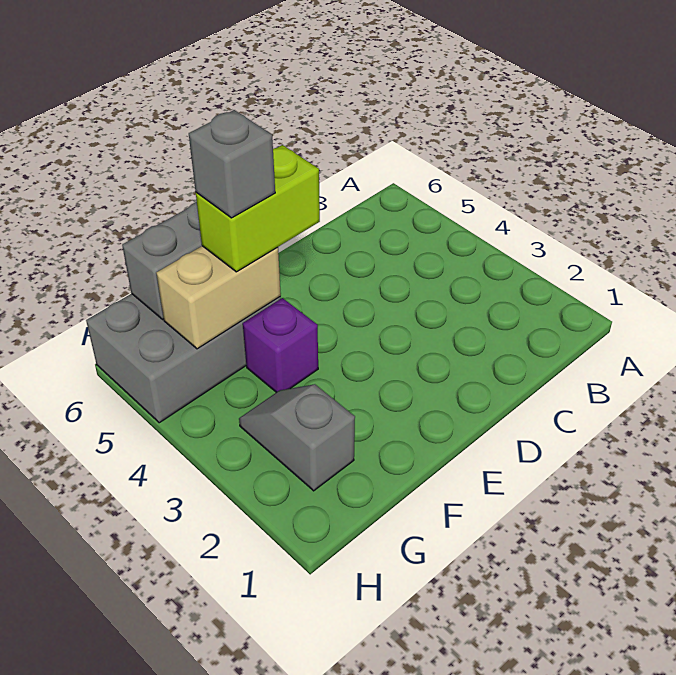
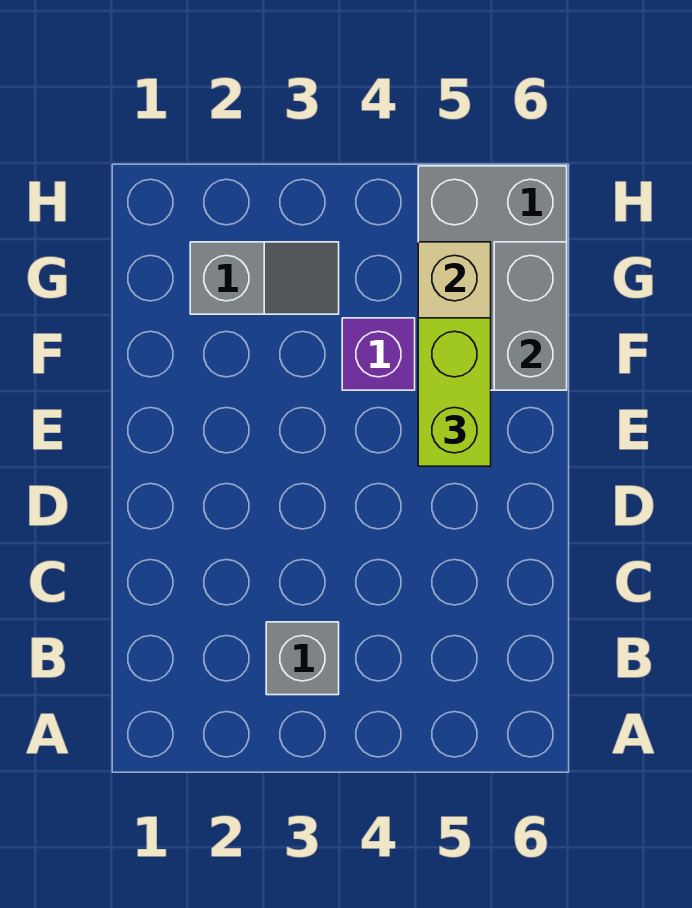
grey brick F5 level 4 -> grey brick B3 level 1

